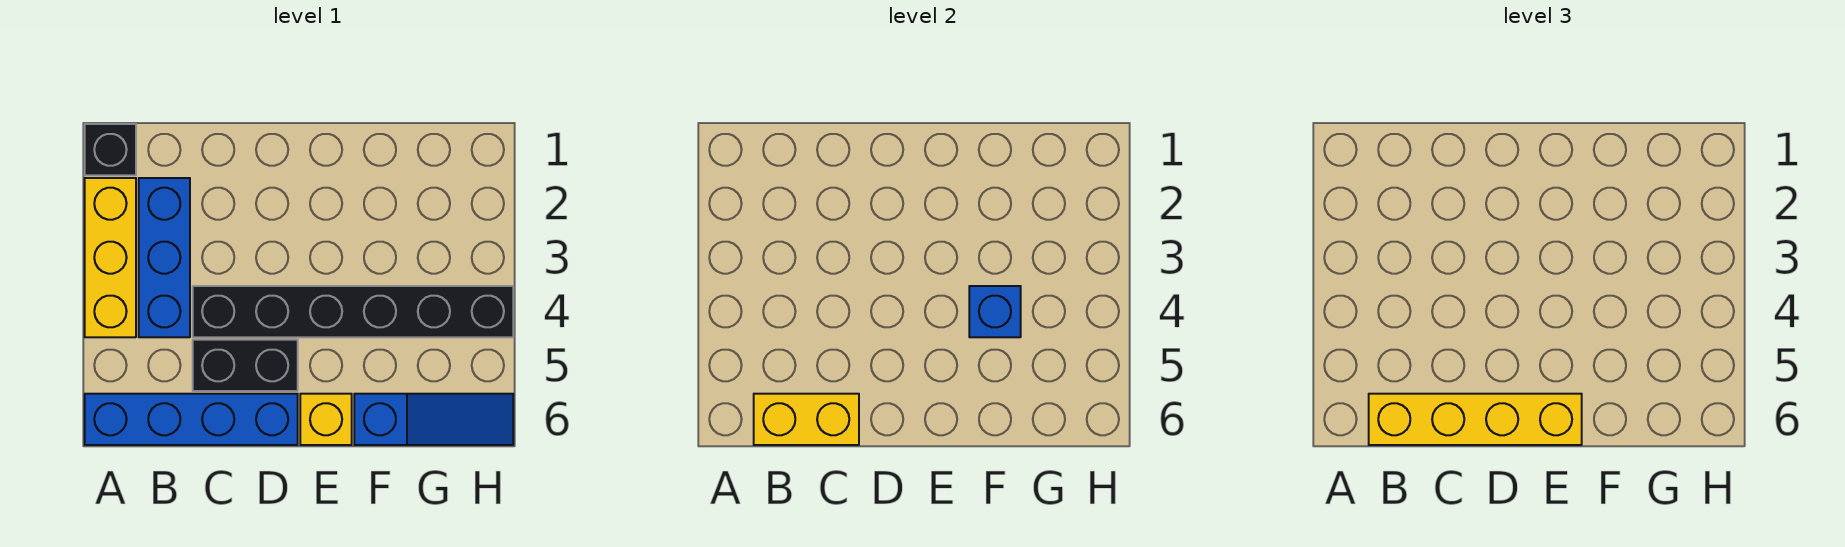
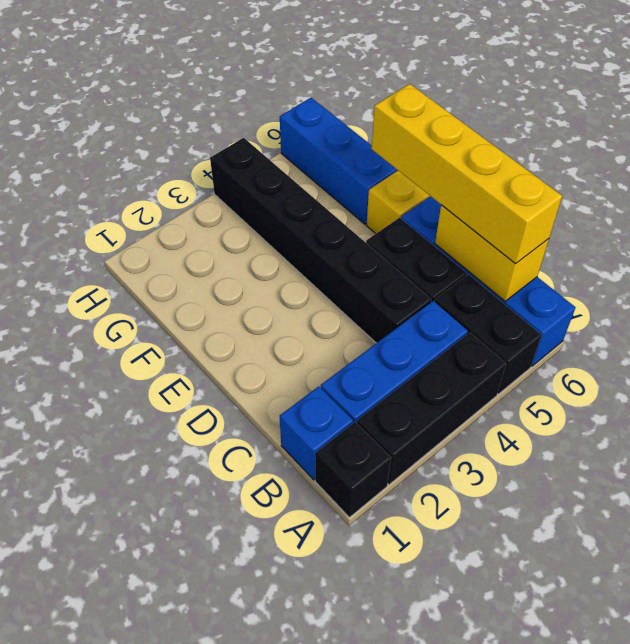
yellow brick A2:A4 level 1 -> black brick A2:A4 level 1
none -> black brick A5:B5 level 1
blue brick F4 level 2 -> blue brick B1 level 1
blue slope F6:H6 level 1 top F -> blue brick F6:H6 level 1

